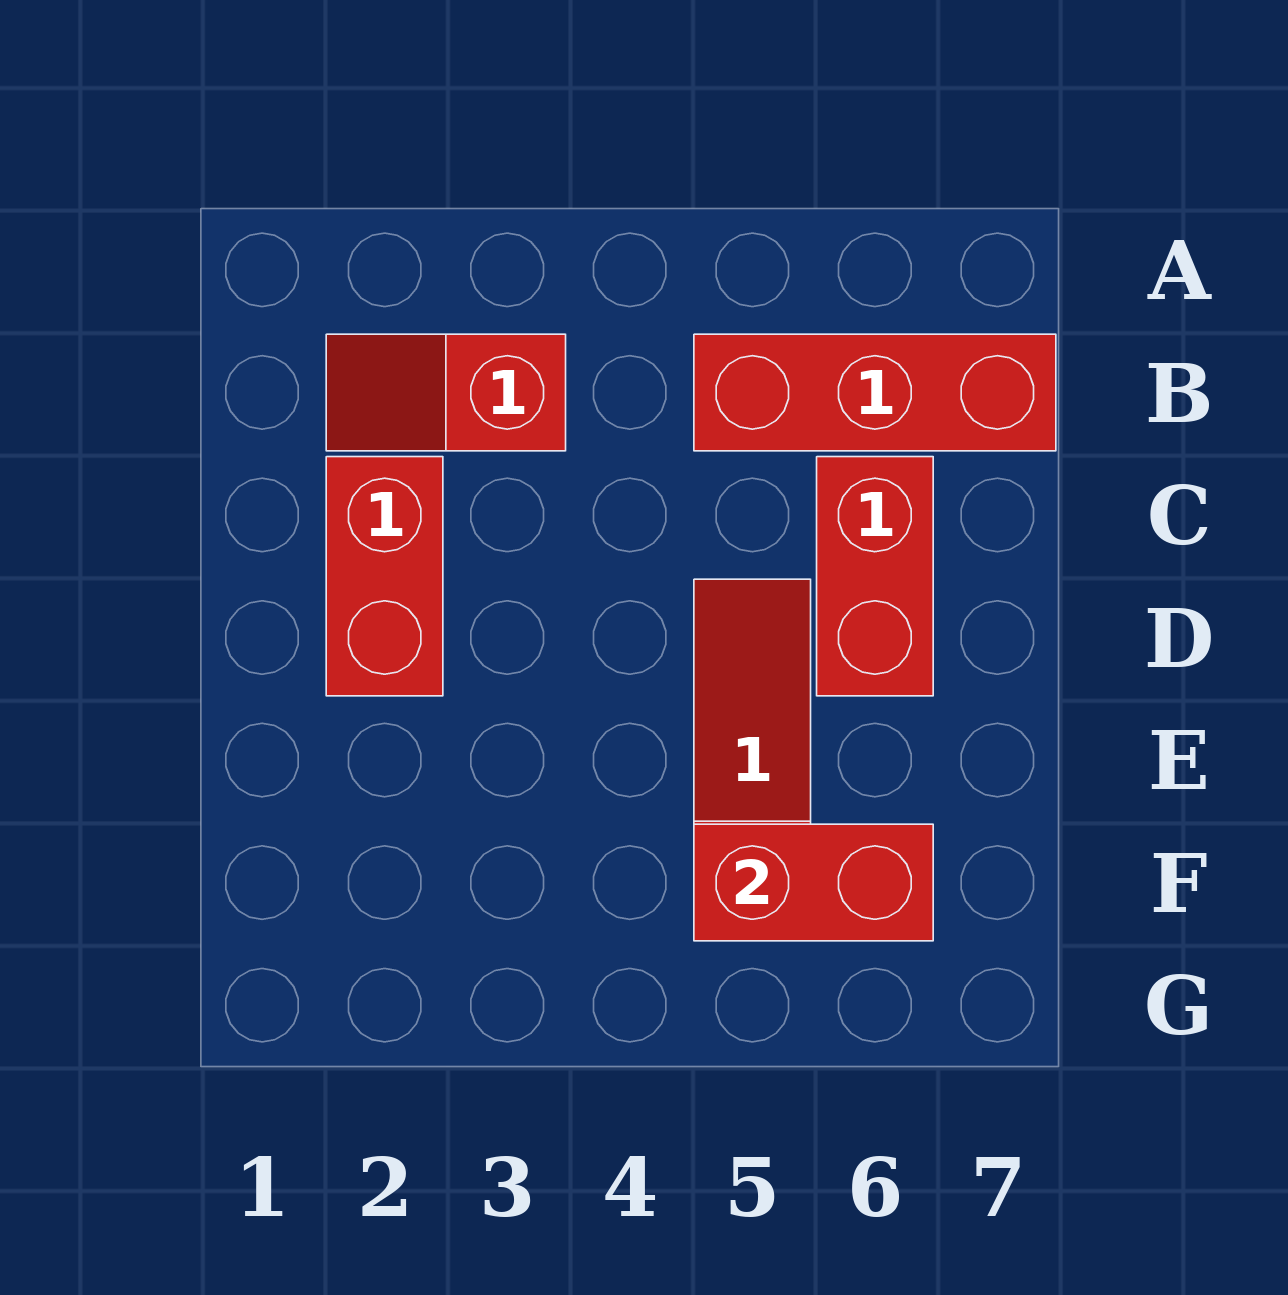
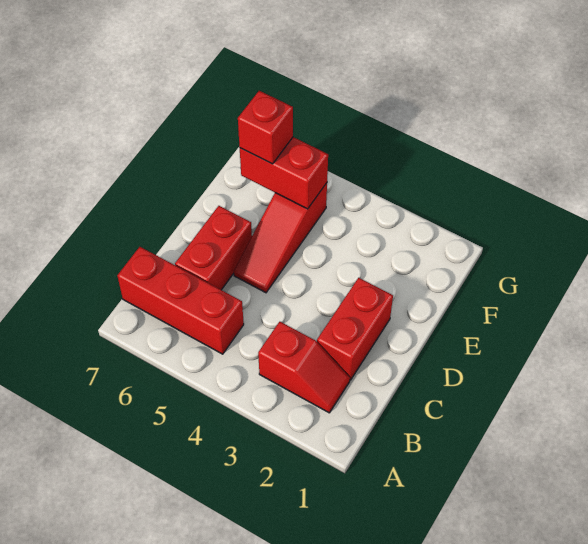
none -> red brick F6 level 3

